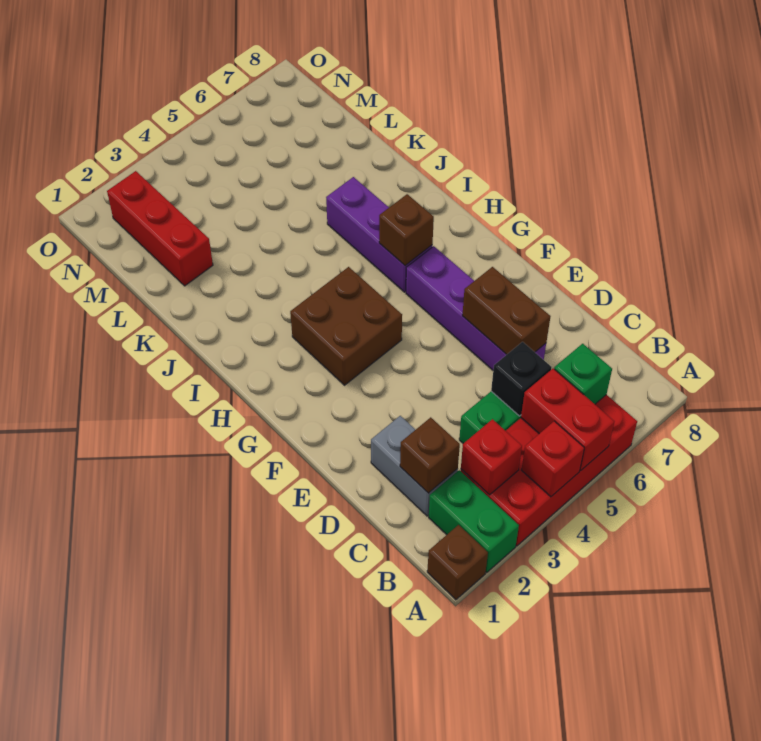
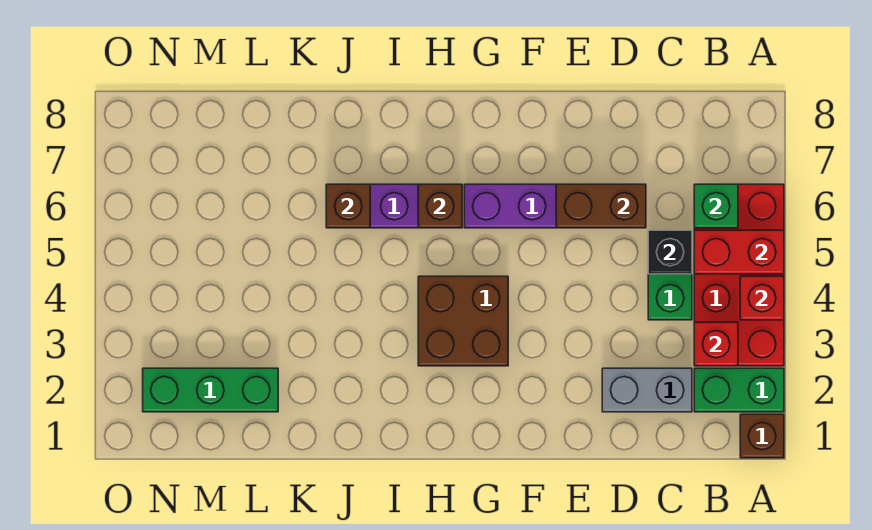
brown brick C2 level 2 -> brown brick J6 level 2
red brick L2:N2 level 1 -> green brick L2:N2 level 1

